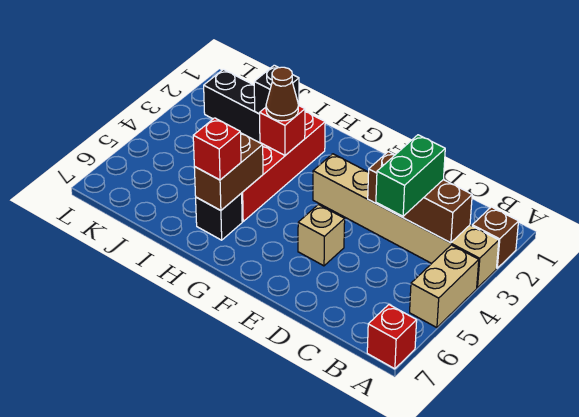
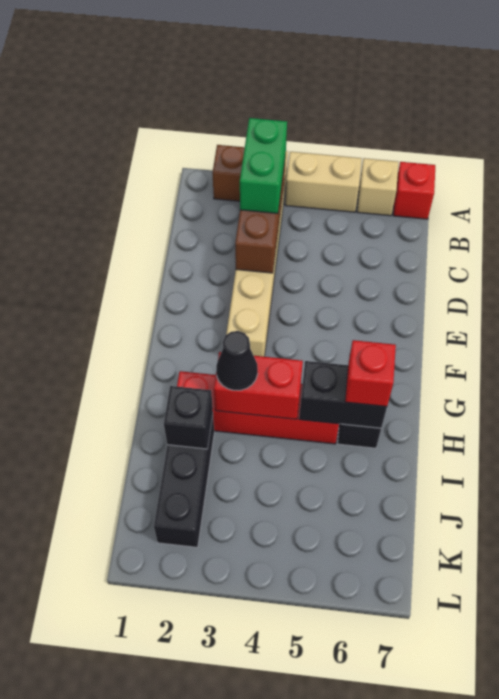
green brick C3:C4 level 3 -> green brick B3:C3 level 3
tan brick E5 level 1 -> tan brick A6 level 1
red brick H3 level 2 -> red brick H3:H4 level 2
brown cone H3 level 3 -> black cone H3 level 3
brown brick H5:H6 level 2 -> black brick H5:H6 level 2

